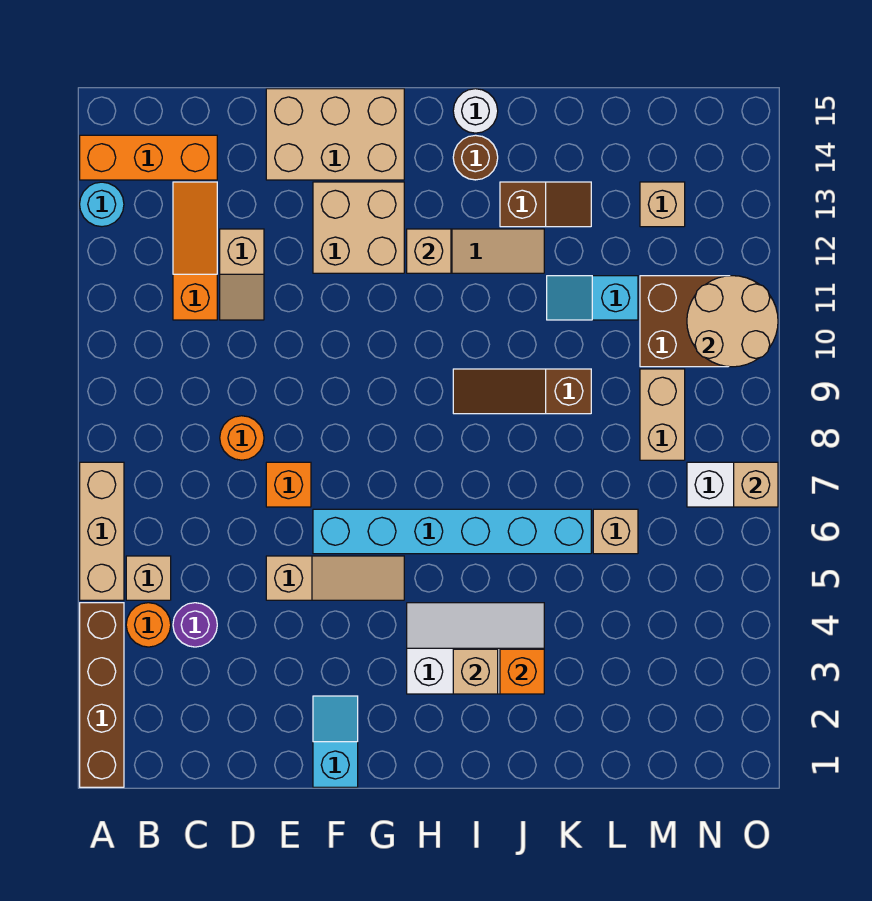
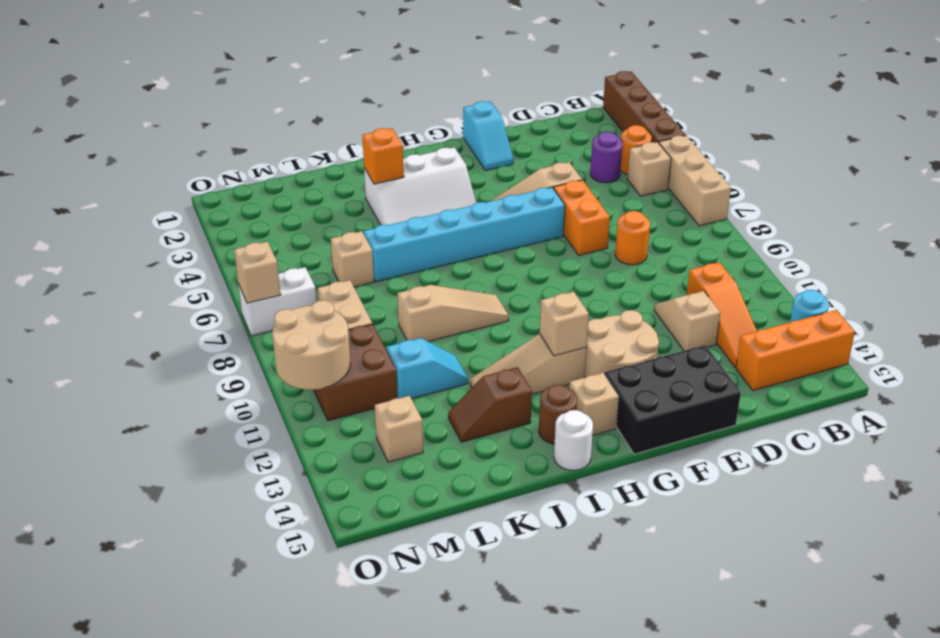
orange brick E7 level 1 -> orange brick E6:E7 level 1
tan brick E14:G15 level 1 -> black brick E14:G15 level 1
tan brick F12:G13 level 1 -> tan round brick F12:G13 level 1
tan brick I3 level 2 -> tan brick H14 level 1
brown slope I9:K9 level 1 top K -> tan slope I9:K9 level 1 top K

